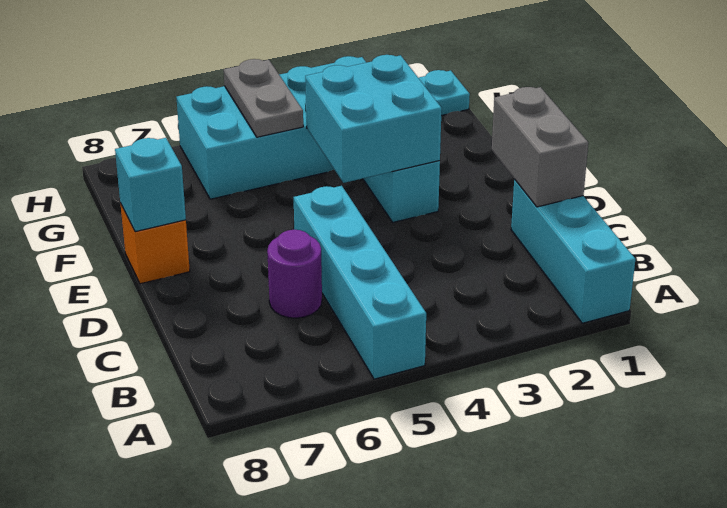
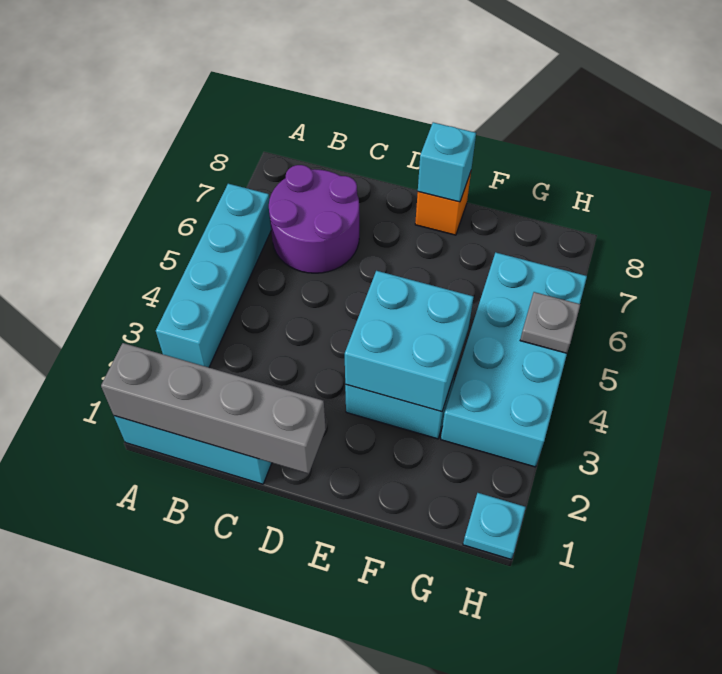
cyan brick A5:D5 level 1 -> cyan brick A3:A6 level 1
grey brick C1:D1 level 2 -> grey brick A1:D1 level 2
purple round brick C6 level 1 -> purple round brick B6:C7 level 1
grey plate G5:H5 level 2 -> grey plate H5 level 2

